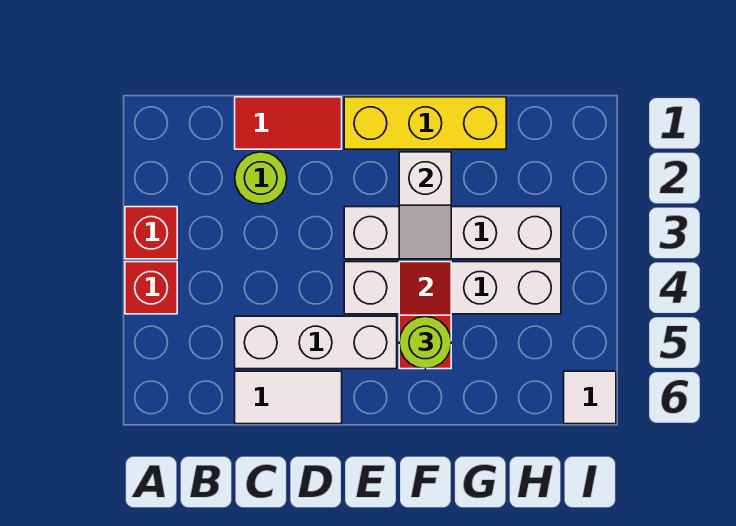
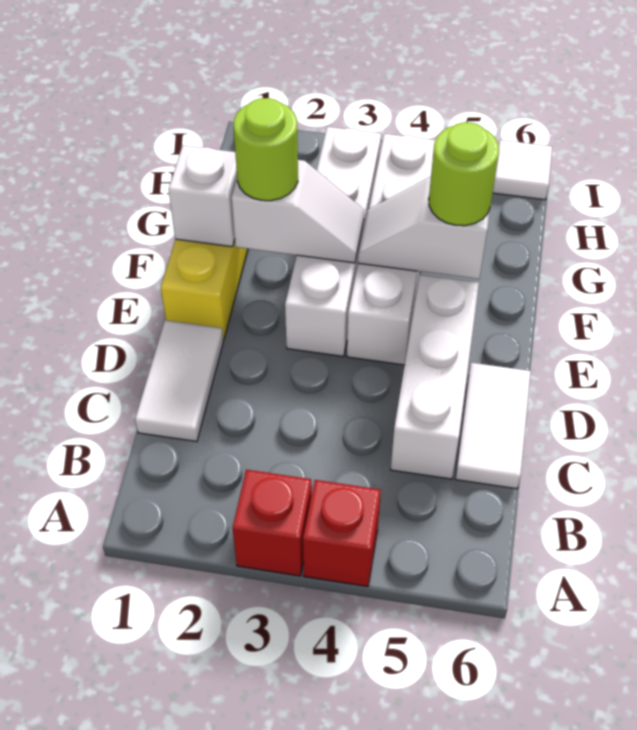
red tile C1:D1 level 1 -> white tile C1:D1 level 1
lime round brick C2 level 1 -> lime round brick F2 level 3
none -> white brick F1 level 2
red slope F4:F5 level 2 top 5 -> white slope F4:F5 level 2 top 5

